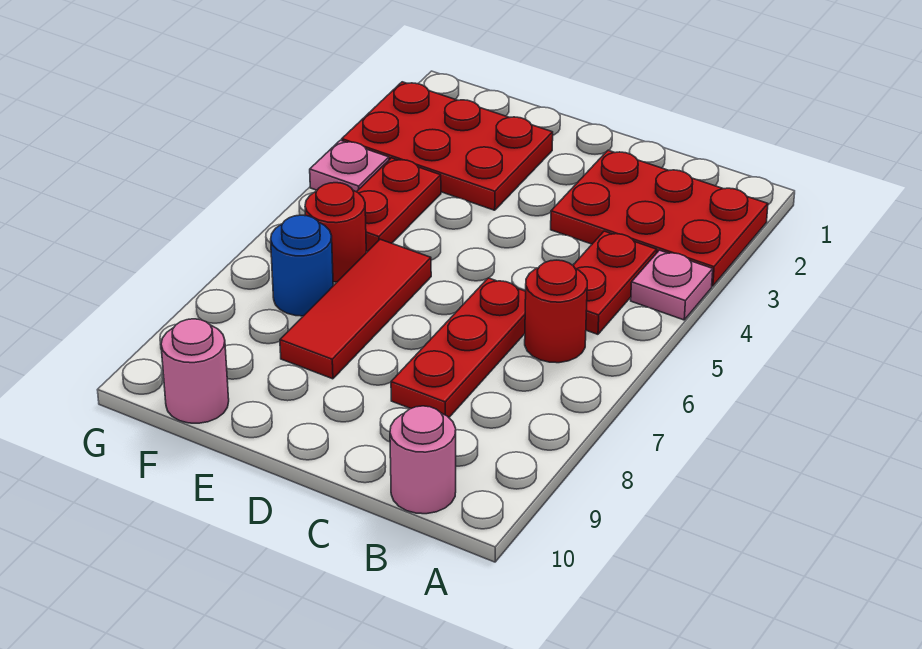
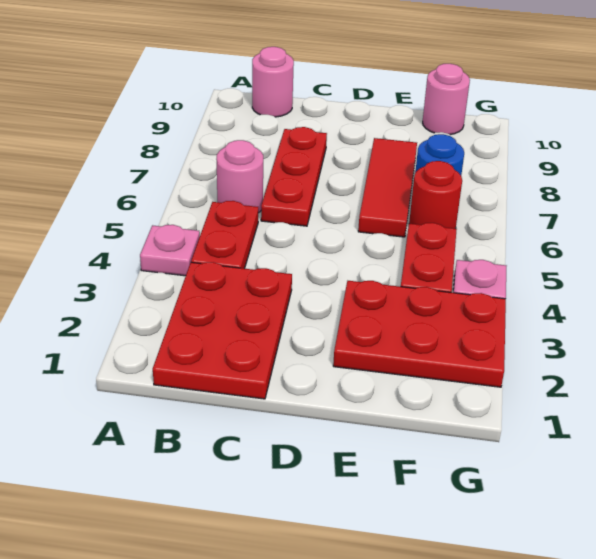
red plate A2:C3 level 1 -> red plate B1:C3 level 1
red round brick B6 level 1 -> pink round brick B6 level 1

